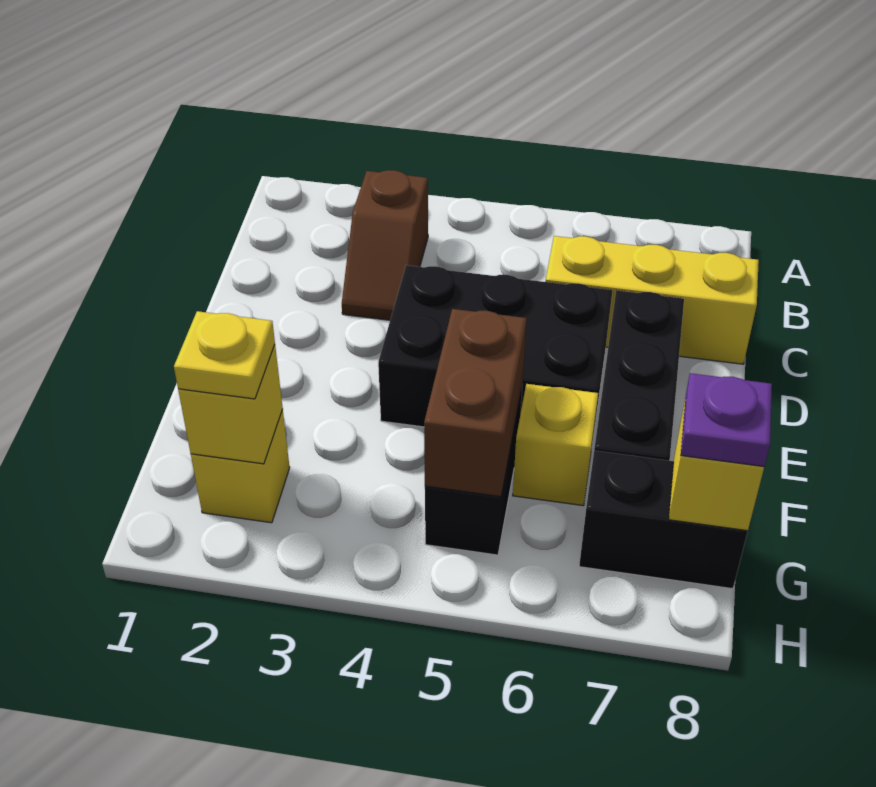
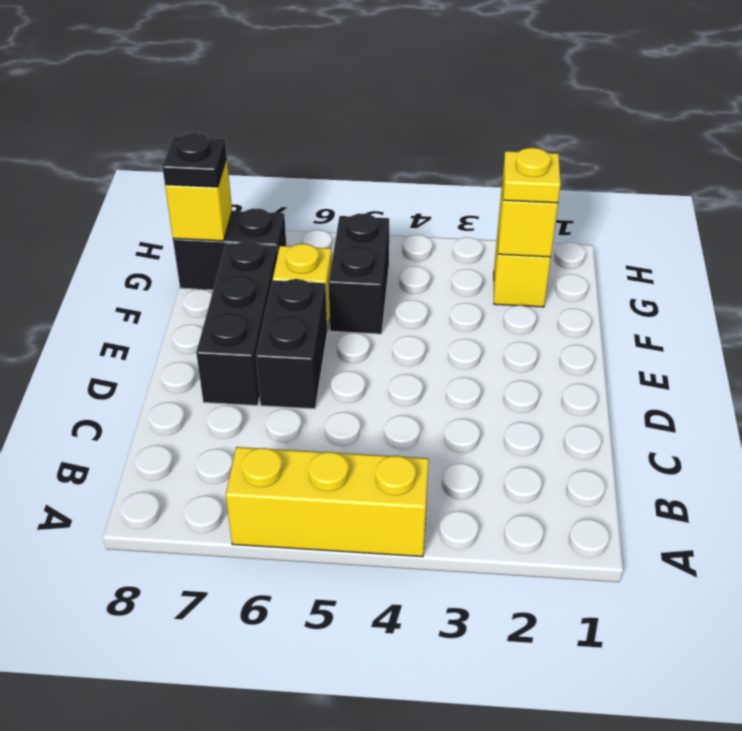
brown slope B3:C3 level 1 top B -> none
yellow brick C6:C8 level 1 -> yellow brick A4:A6 level 1
black brick D4:E6 level 1 -> black brick D6:E6 level 1
brown brick F5:G5 level 2 -> none
purple plate G8 level 3 -> black plate G8 level 3

